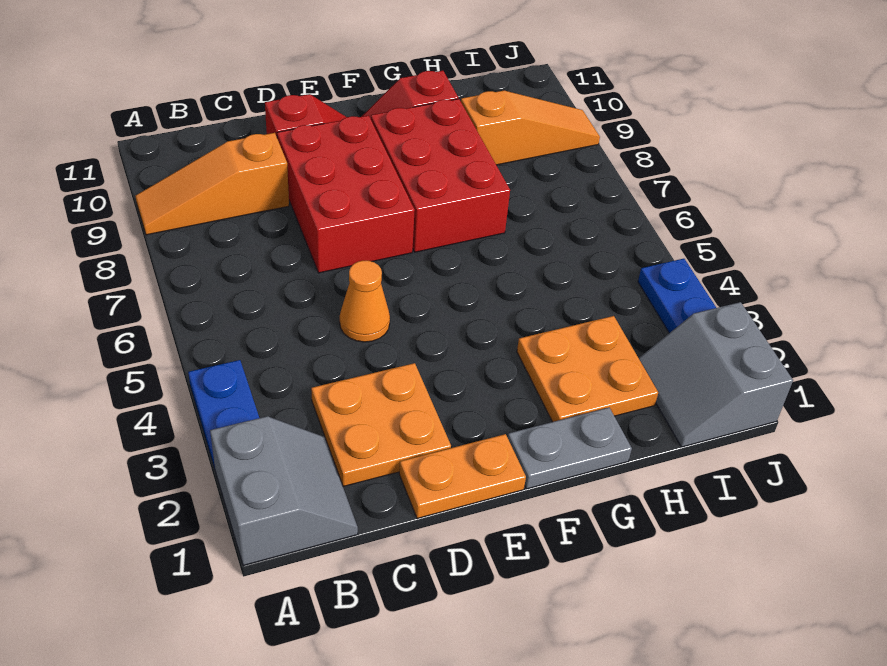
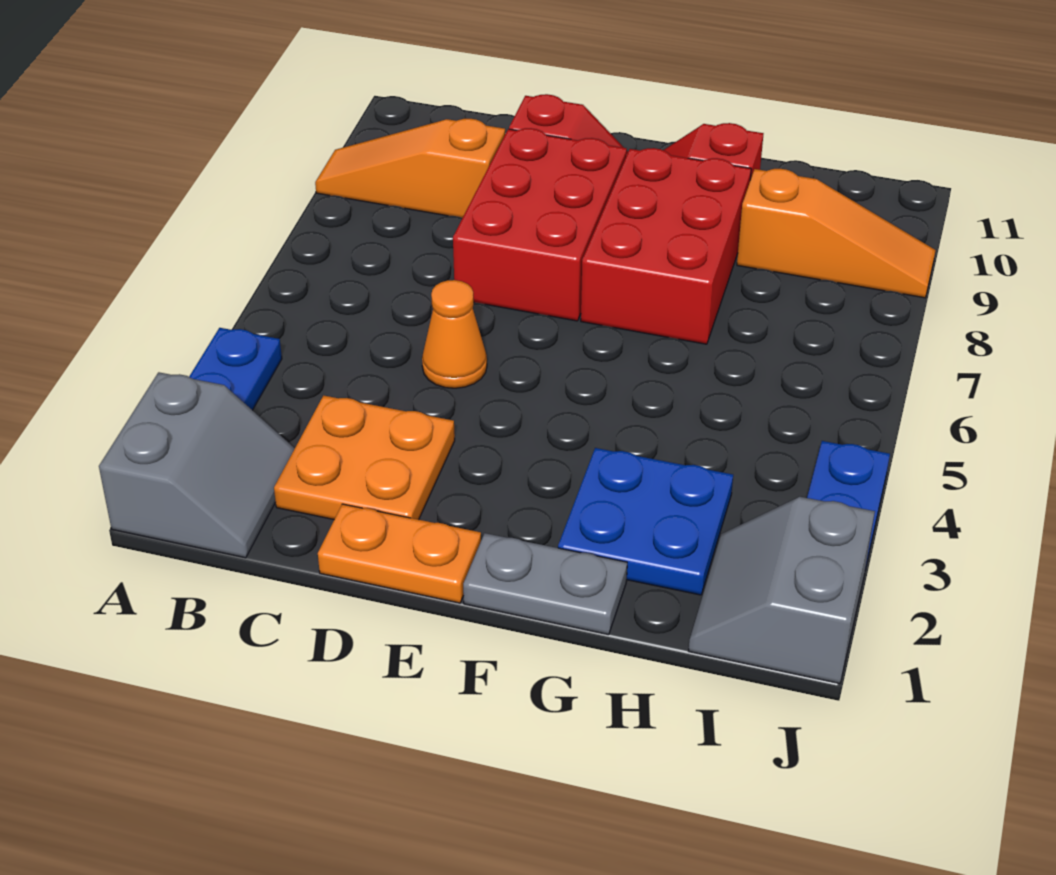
orange plate G2:H3 level 1 -> blue plate G2:H3 level 1

